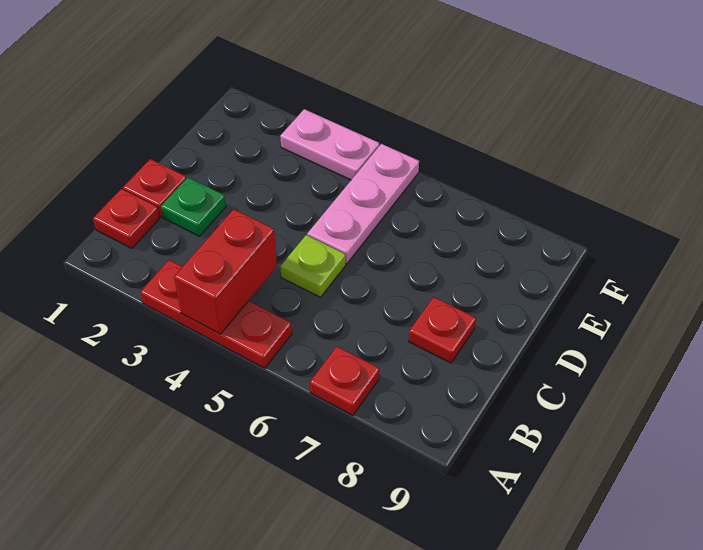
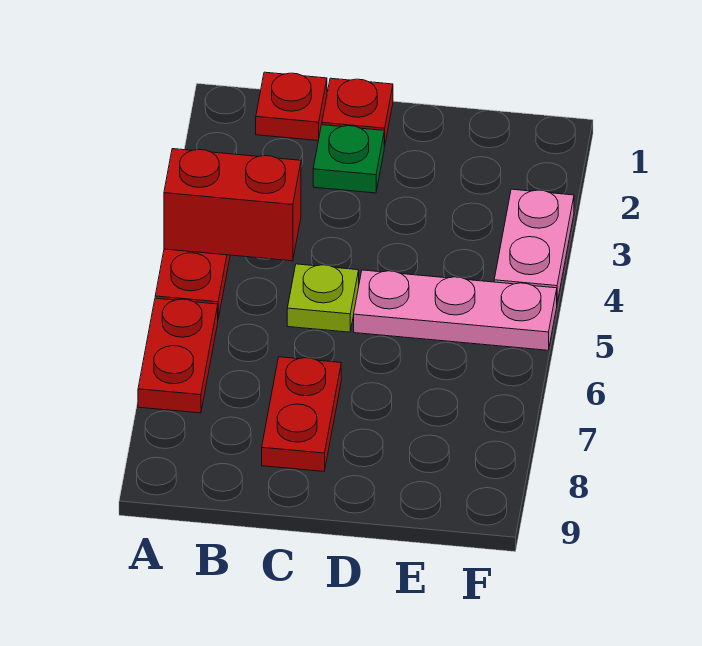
red plate A7 level 1 -> red plate A6:A7 level 1
red plate C8 level 1 -> red plate C7:C8 level 1

